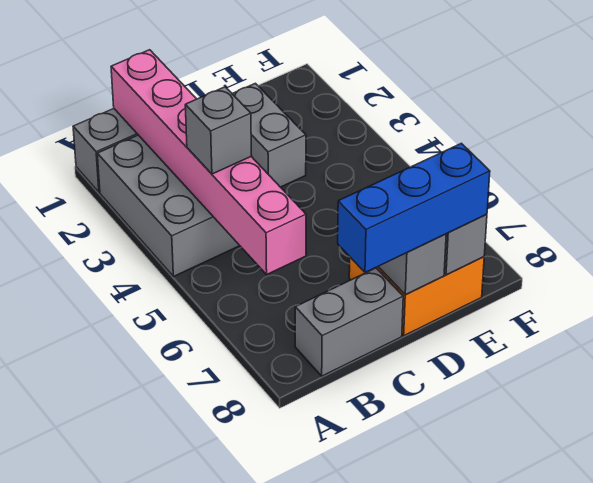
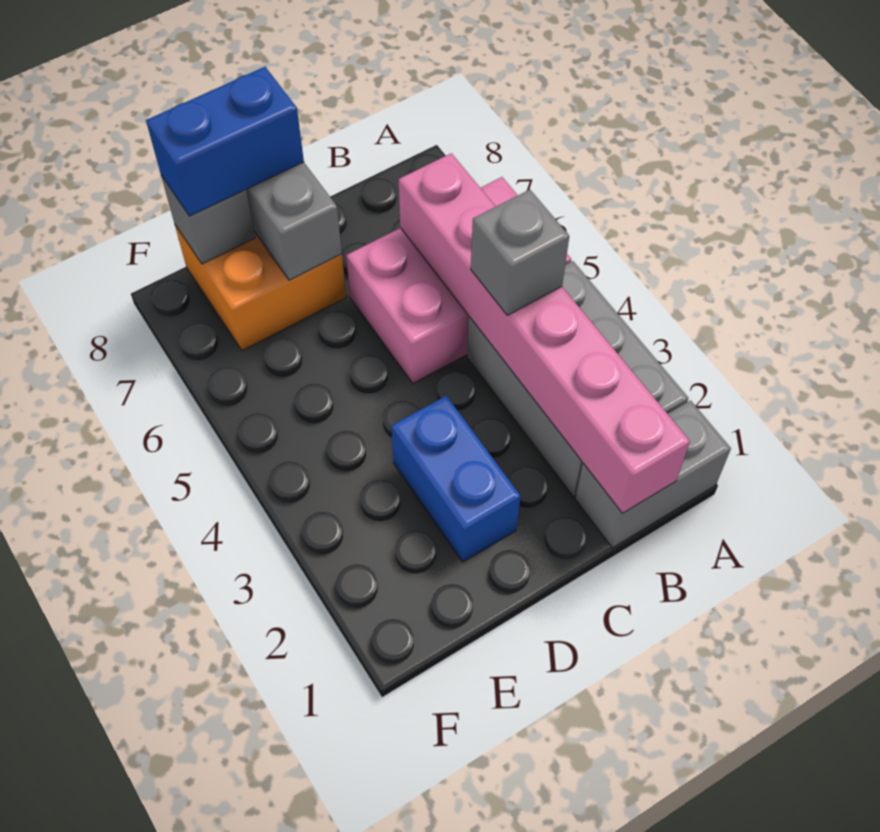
none -> pink brick A5:C6 level 1
grey brick B8:C8 level 1 -> none
blue brick C8:E8 level 3 -> blue brick D8:E8 level 3
grey brick D2:D3 level 1 -> blue brick D2:D3 level 1

